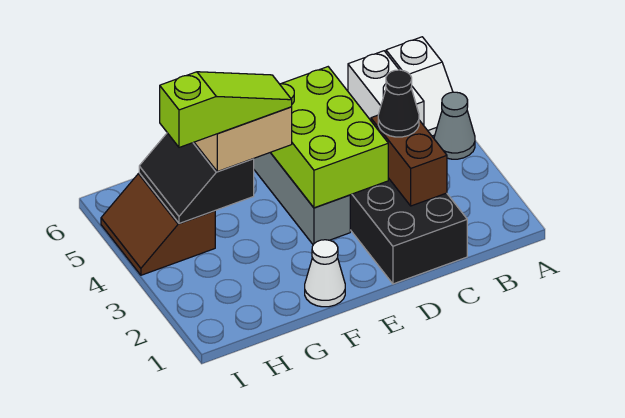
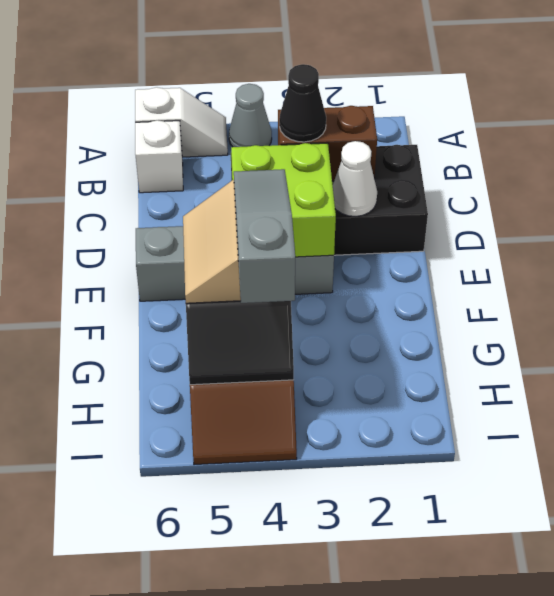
white brick B5:B6 level 1 -> white brick B6 level 1
lime brick D3:E5 level 2 -> lime brick D3:E4 level 2
white cone F1 level 1 -> white cone D2 level 2
lime slope F4:H4 level 4 top H -> grey slope F4:H4 level 4 top H

